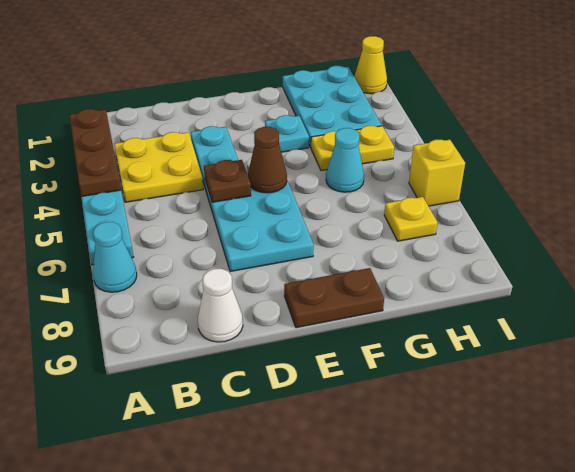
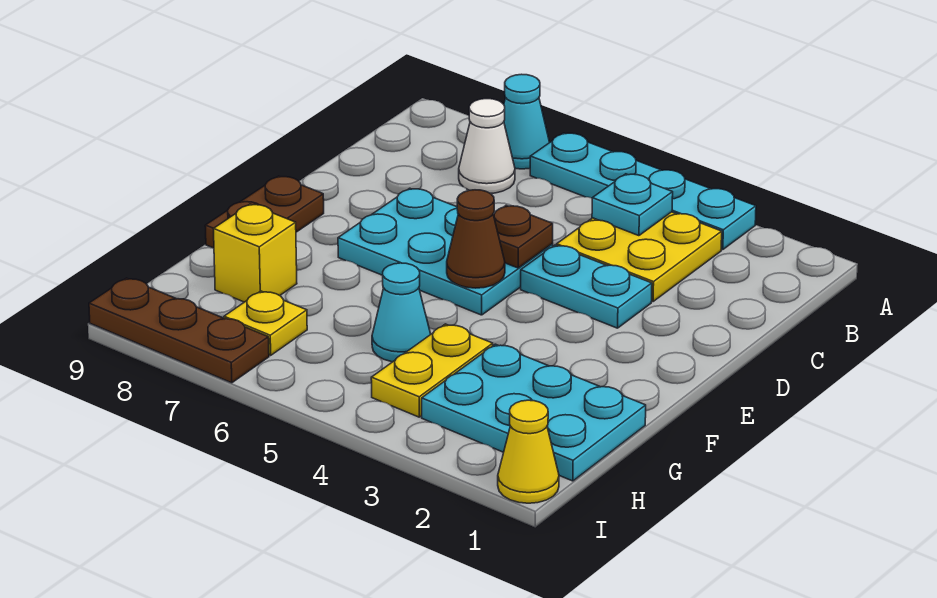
brown plate A2:A4 level 2 -> brown plate I7:I9 level 1
white cone C9 level 1 -> white cone B7 level 1
cyan plate F3 level 1 -> cyan plate B4 level 2
yellow brick I6 level 1 -> yellow brick G8 level 1

